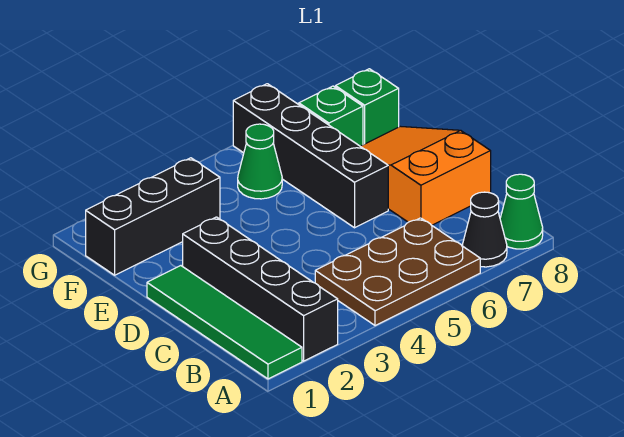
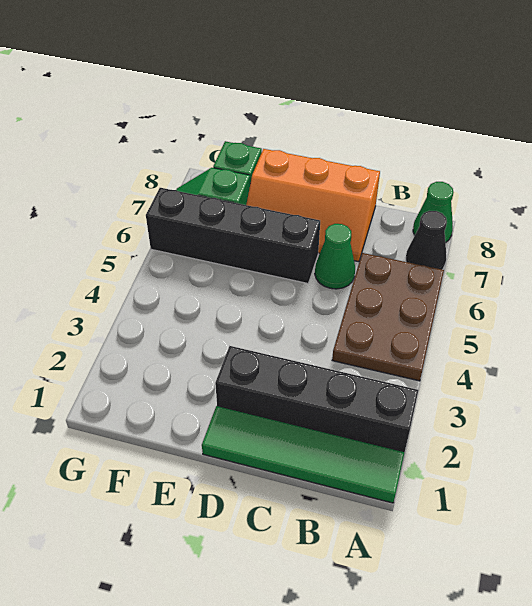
orange slope C7:E8 level 1 top C -> orange slope C7:E8 level 1 top 8
black brick F1:F3 level 1 -> none
green cone F5 level 1 -> green cone C6 level 1

